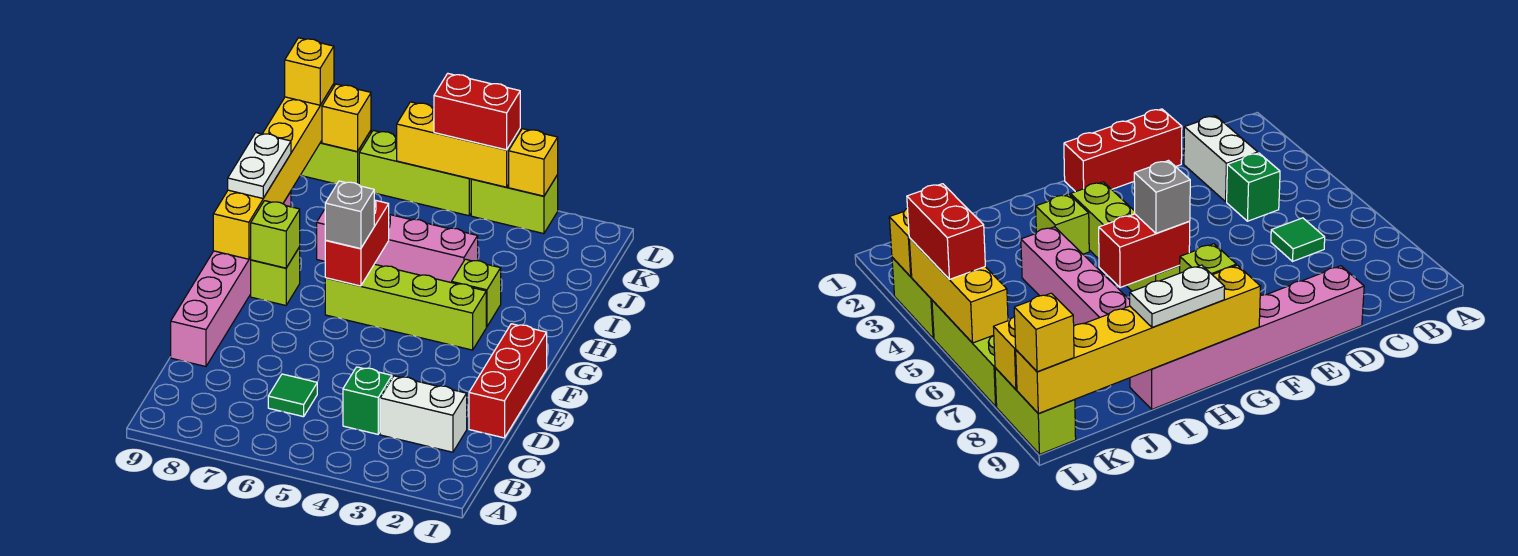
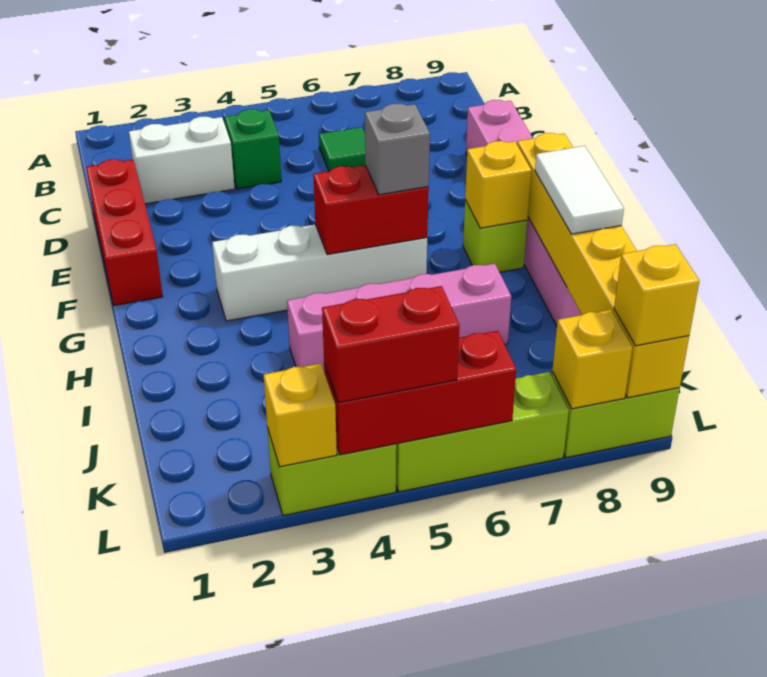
lime brick G3:G6 level 1 -> white brick G3:G6 level 1
red brick G6:H6 level 2 -> red brick G5:G6 level 2
lime brick G8 level 2 -> yellow brick G8 level 2
lime brick H3 level 1 -> none
white plate H9:I9 level 3 -> white tile H9:I9 level 3
yellow brick L4:L6 level 2 -> red brick L4:L6 level 2

